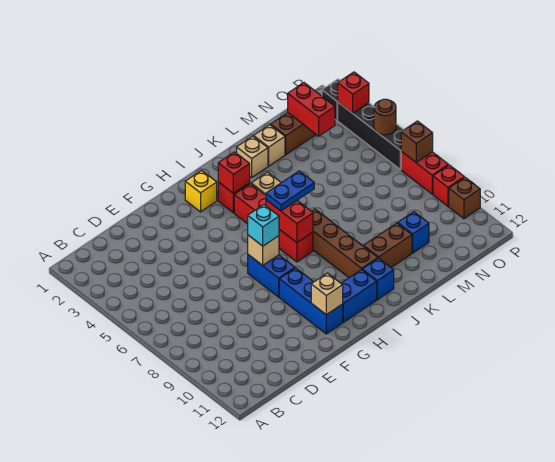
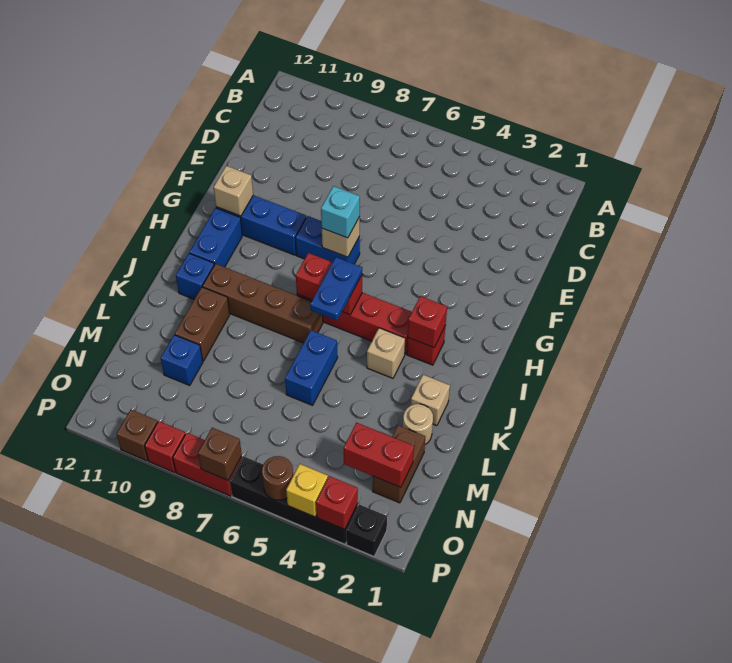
yellow brick H2 level 1 -> yellow brick P4 level 2
none -> blue brick K6:L6 level 1
tan brick L2 level 1 -> tan round brick L2 level 1

